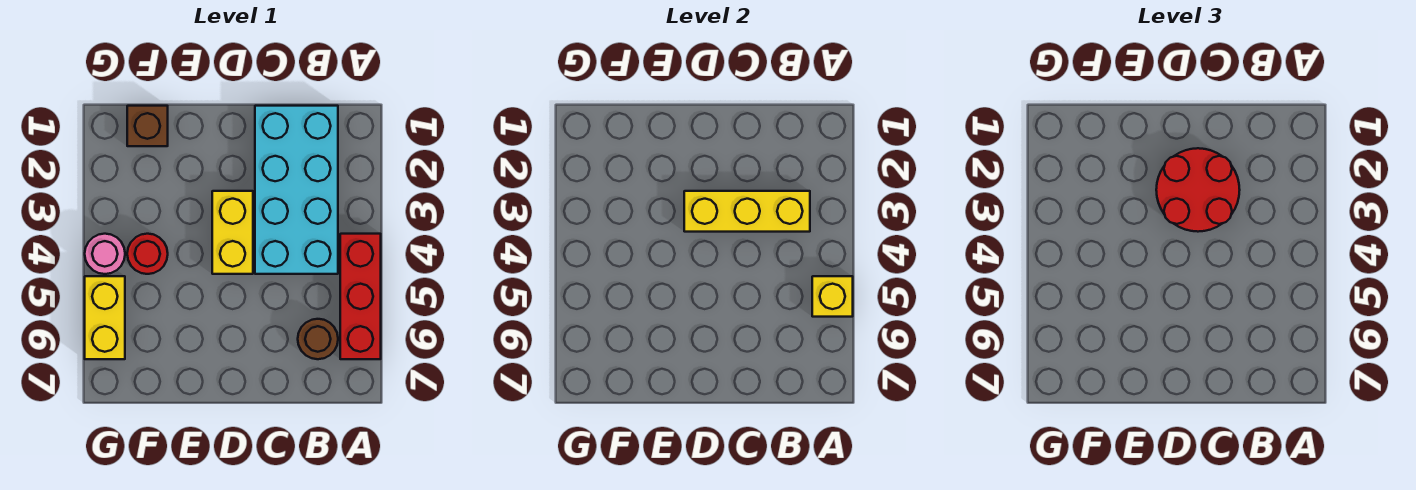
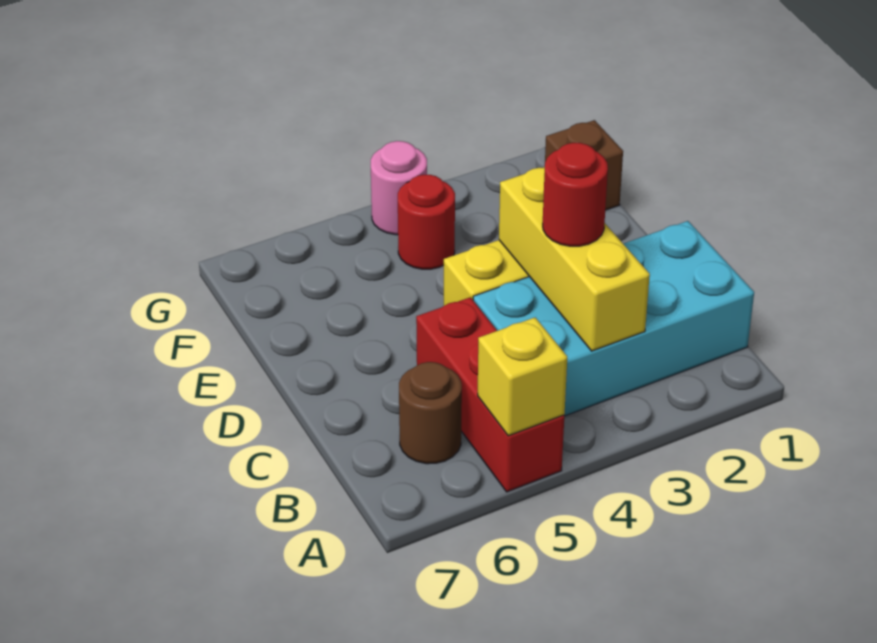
red brick A4:A6 level 1 -> red brick A5:C5 level 1
red round brick C2:D3 level 3 -> red round brick C3 level 3
yellow brick G5:G6 level 1 -> none

